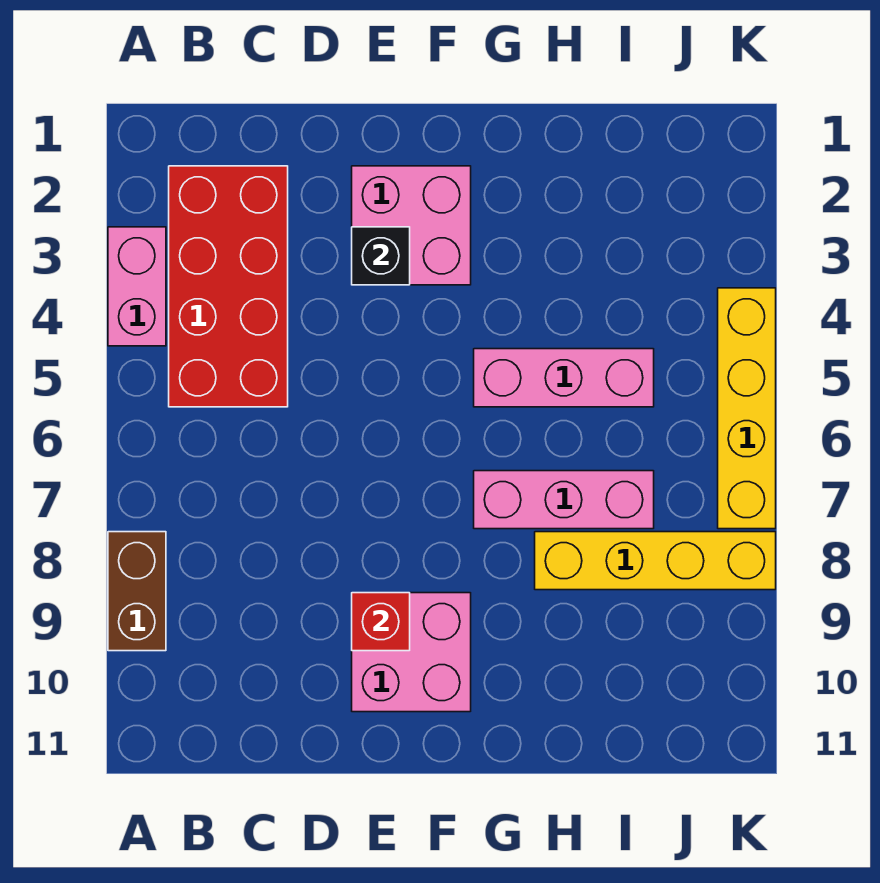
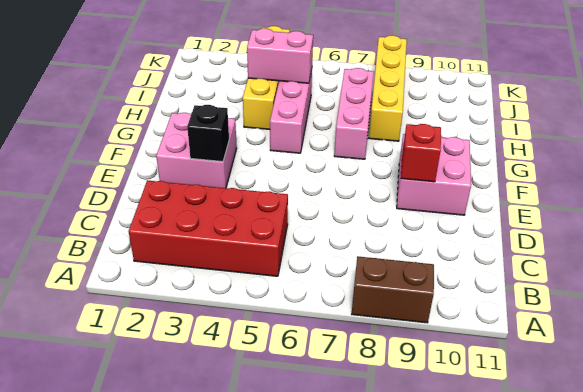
pink brick A3:A4 level 1 -> pink brick I4:I5 level 2
yellow brick K4:K7 level 1 -> yellow brick H4:K4 level 1

